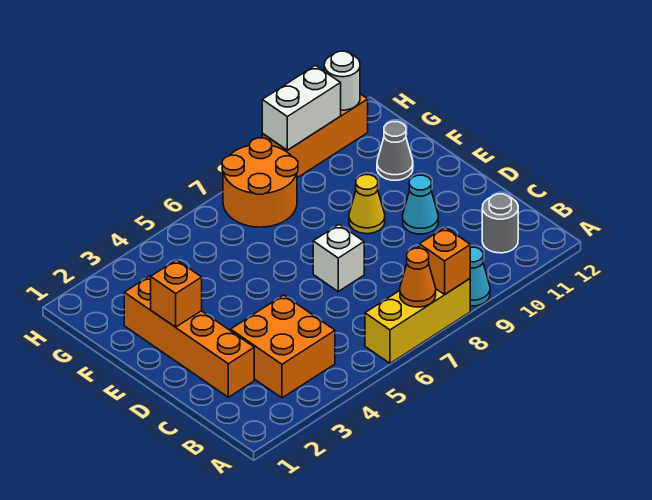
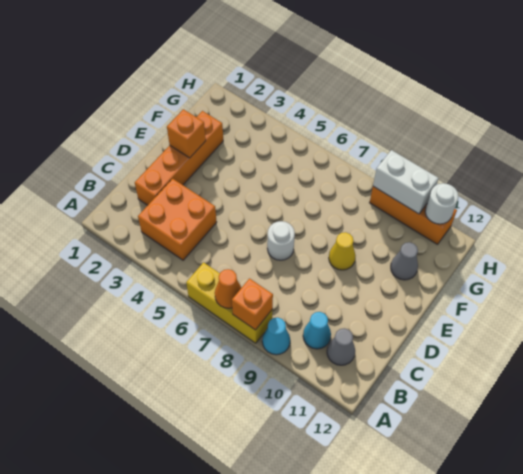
grey round brick B11 level 1 -> grey cone B11 level 1
white brick D7 level 1 -> white round brick D7 level 1
cyan cone D10 level 1 -> cyan cone B10 level 1
orange round brick G7:H8 level 1 -> none

